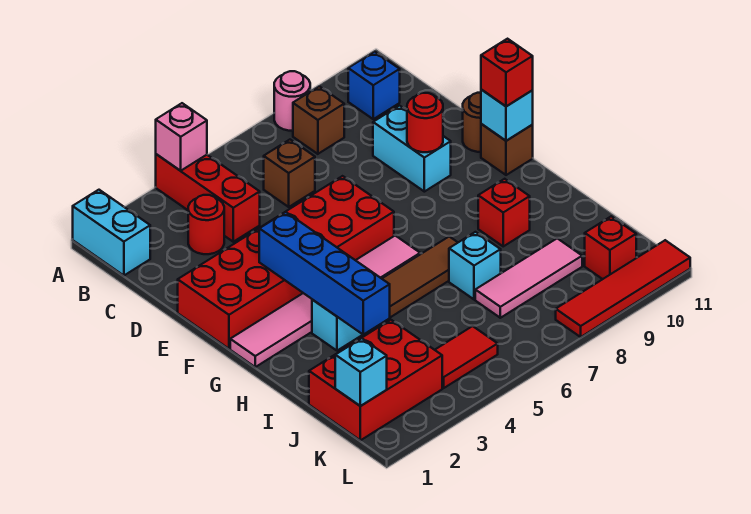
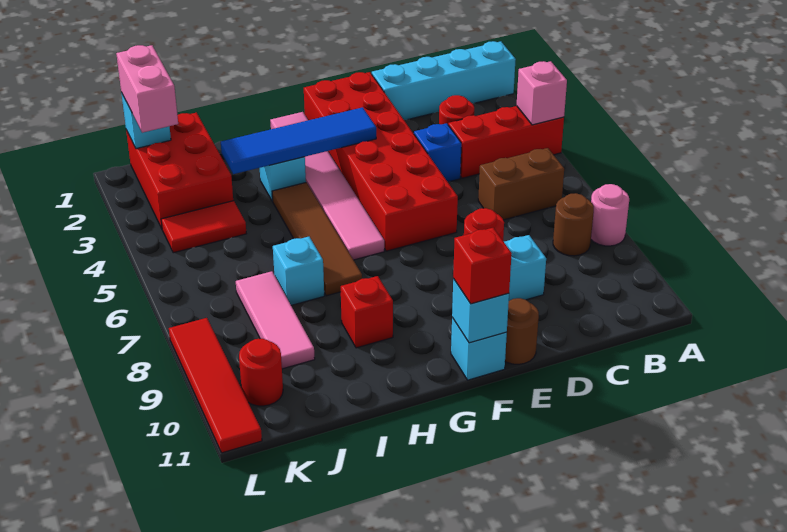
cyan brick A1:B1 level 1 -> cyan brick A1:D1 level 1
brown brick B8 level 1 -> brown round brick B8 level 1
blue brick B10 level 1 -> blue brick D4 level 1
brown brick C6 level 1 -> brown brick B6:C6 level 1
blue brick F3:I3 level 2 -> blue tile F3:I3 level 2
brown brick F11 level 1 -> cyan brick F11 level 1
none -> pink brick K1:K2 level 3
red tile K4:K5 level 1 -> red tile J4:K4 level 1
red brick K10 level 1 -> red round brick K10 level 1

